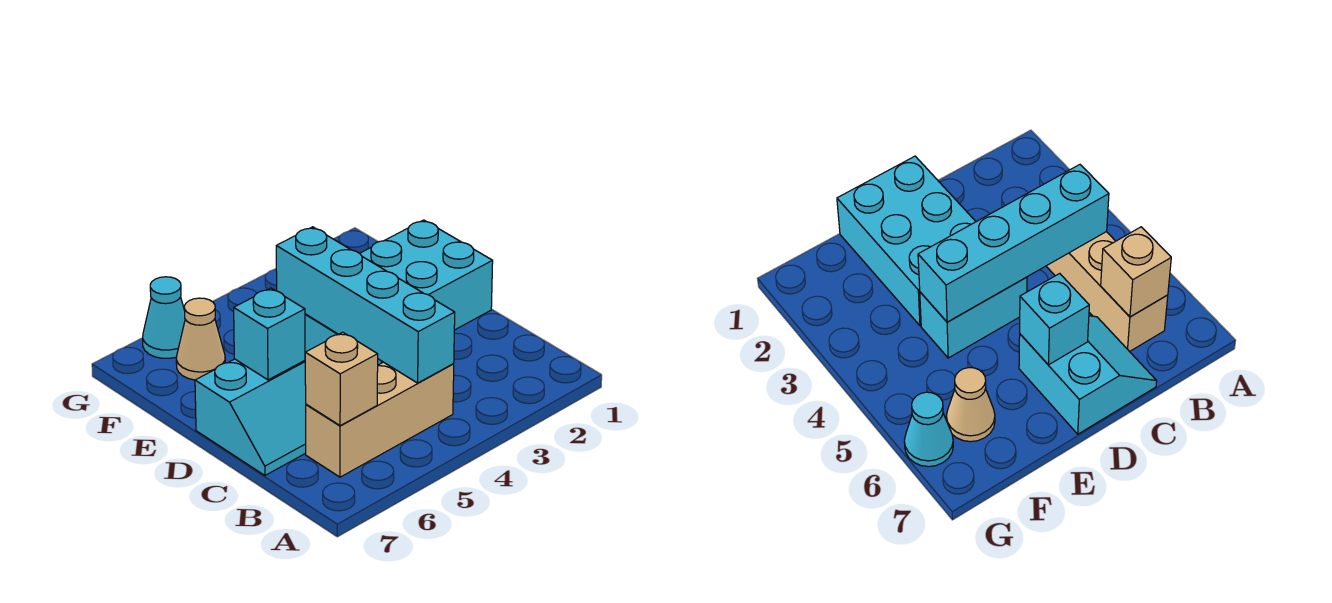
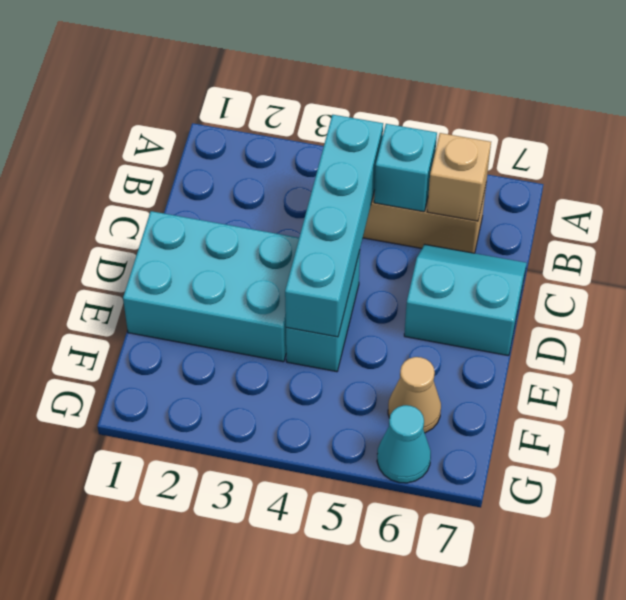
cyan brick D6 level 2 -> cyan brick B5 level 2

